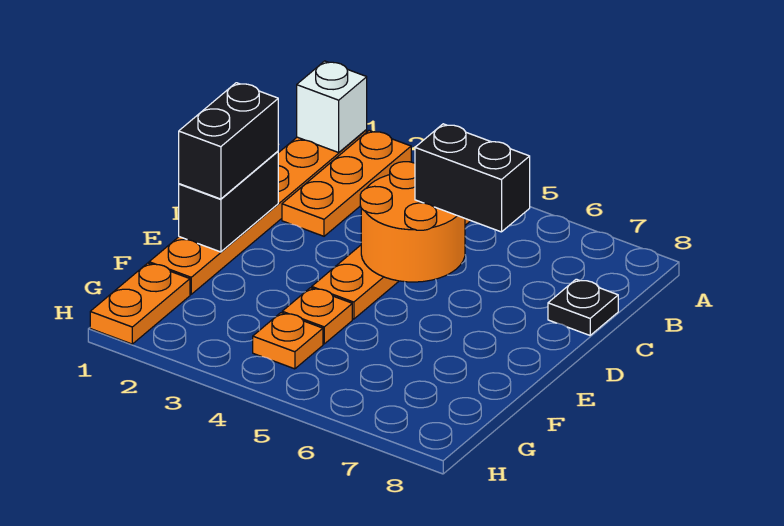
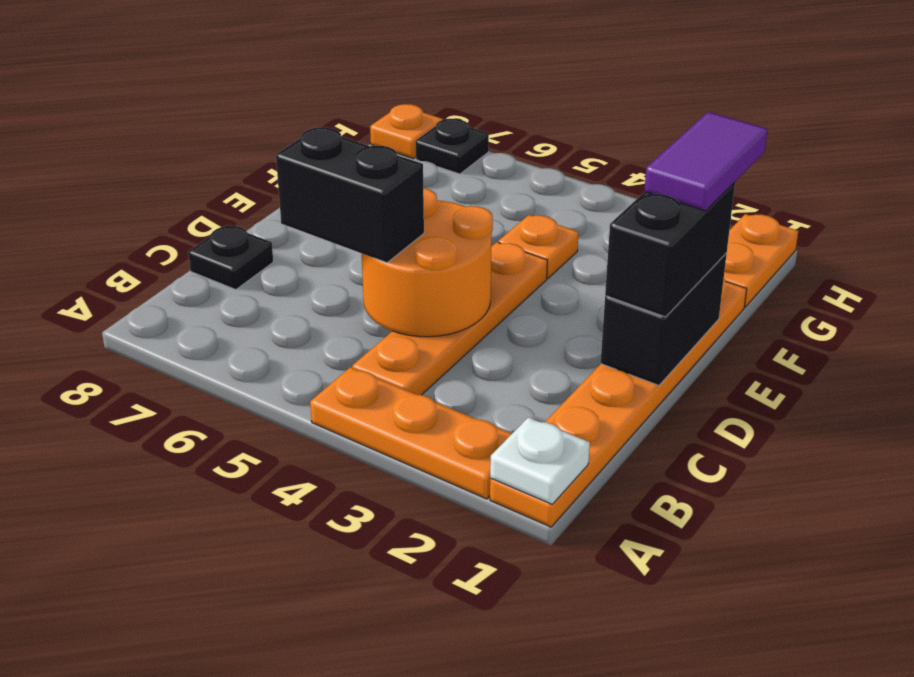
white brick A1 level 2 -> white plate A1 level 2
orange plate A2:C2 level 1 -> orange plate A2:A4 level 1
none -> purple tile E1:F1 level 4
orange plate G4 level 1 -> orange plate H8 level 1
none -> black plate H7 level 1

